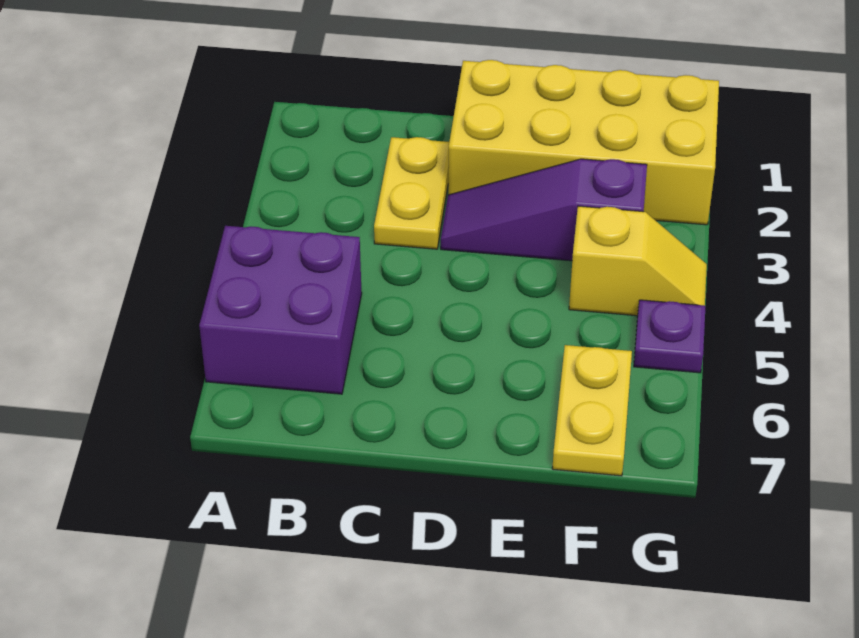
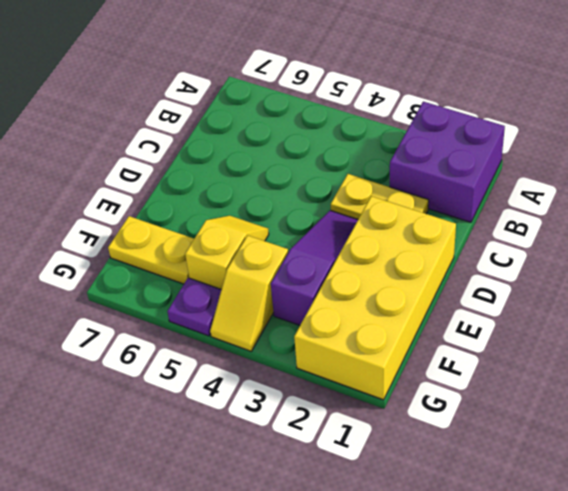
purple brick A5:B6 level 1 -> purple brick A1:B2 level 1
none -> yellow slope E5:F5 level 1 top F

